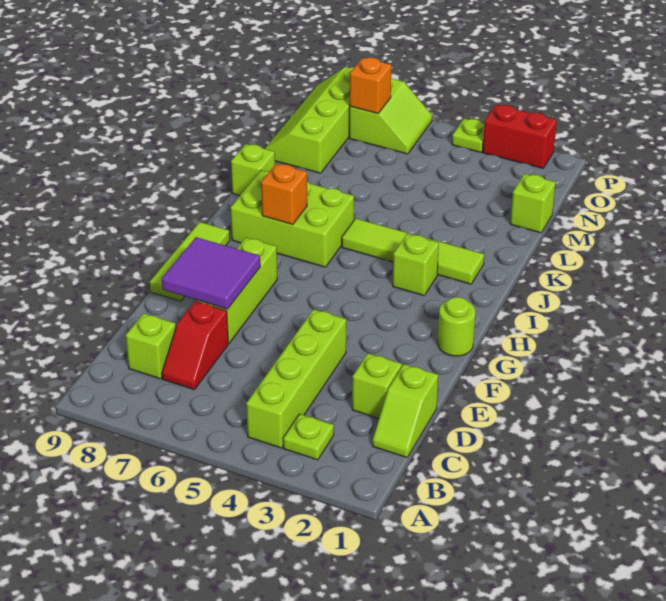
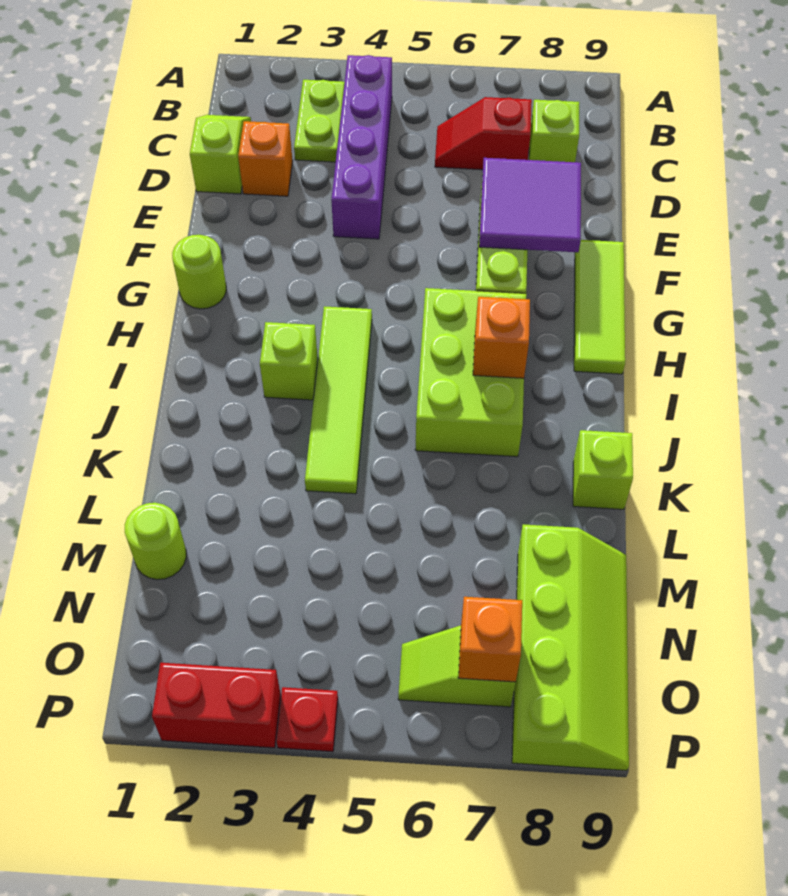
lime plate B3 level 1 -> lime plate B3:C3 level 1
lime brick B4:E4 level 1 -> purple brick B4:E4 level 1
red slope C7:D7 level 1 top D -> red slope C6:C7 level 1 top 7
lime brick D2 level 1 -> orange brick D2 level 1
lime brick I6:J8 level 1 -> lime brick H6:J7 level 1
lime tile J2:J5 level 1 -> lime tile H4:K4 level 1
lime brick M1 level 1 -> lime round brick M1 level 1
lime slope O6:P7 level 1 top 7 -> lime slope O6:O7 level 1 top 7
lime plate P4 level 1 -> red plate P4 level 1

